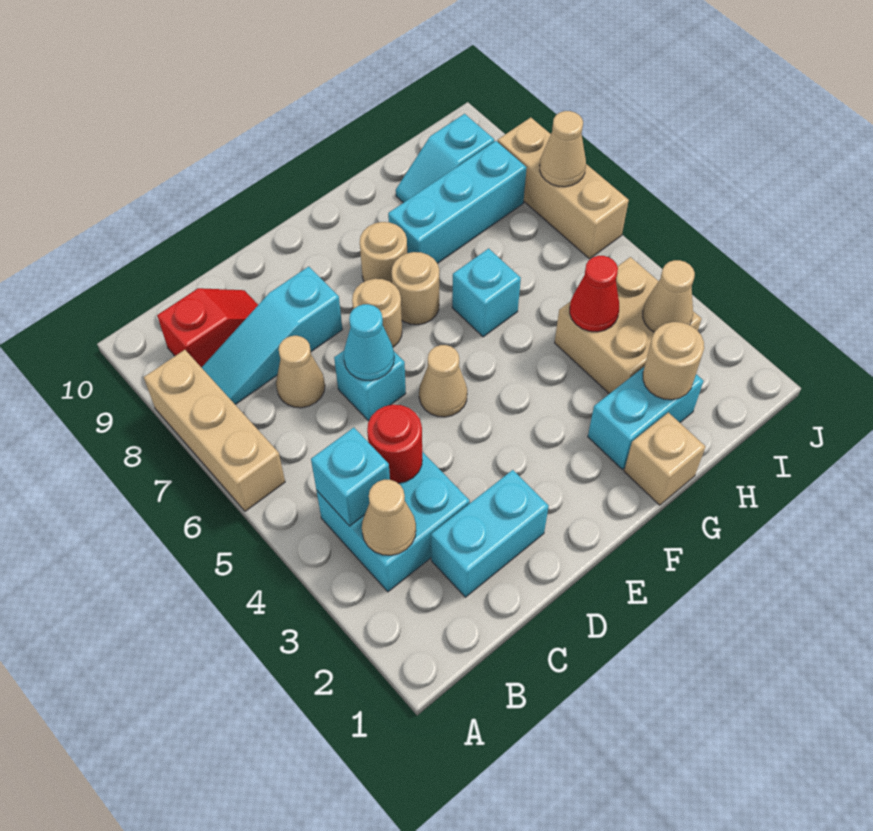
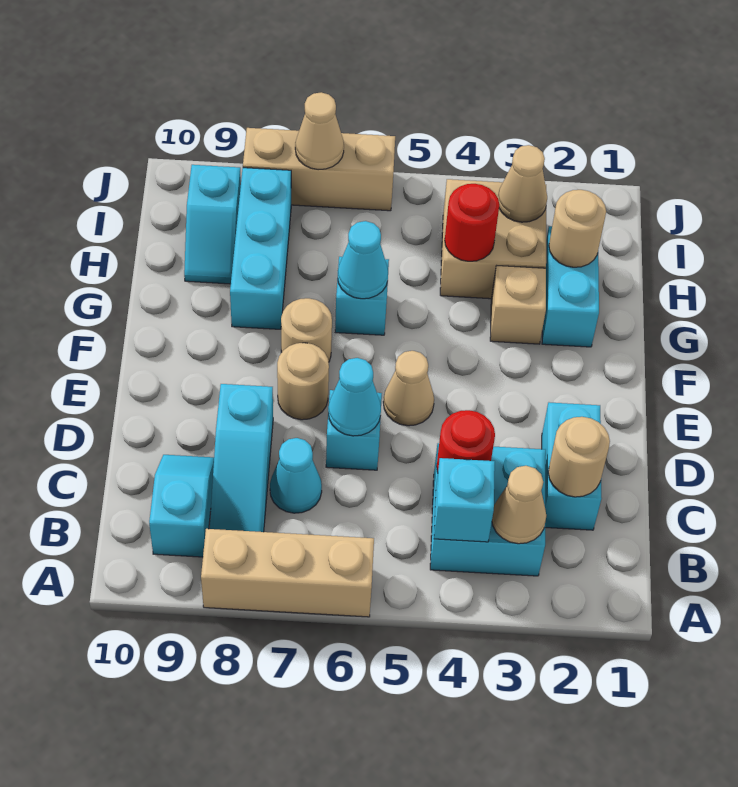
red slope B9:C9 level 1 top B -> cyan slope B9:C9 level 1 top B
tan cone C7 level 1 -> cyan cone C7 level 1
tan round brick F8 level 1 -> tan round brick C2 level 2
tan brick G1 level 1 -> tan brick G3 level 1
none -> cyan cone G6 level 2
red cone H4 level 2 -> red round brick H4 level 2

